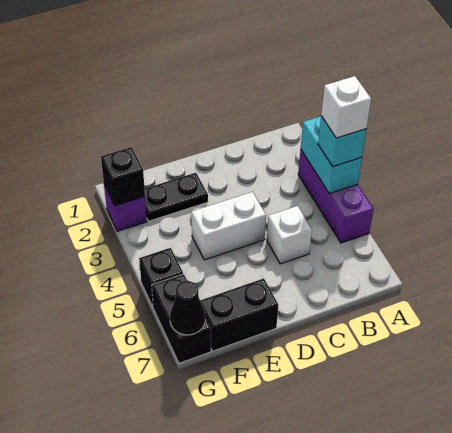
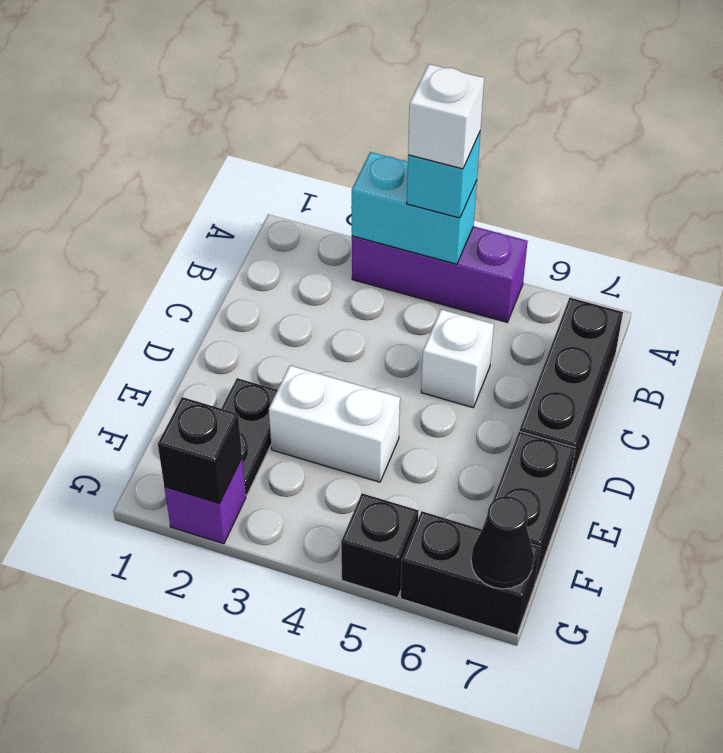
none -> black brick B7:D7 level 1
white brick D4:E4 level 1 -> white brick E3:E4 level 1

